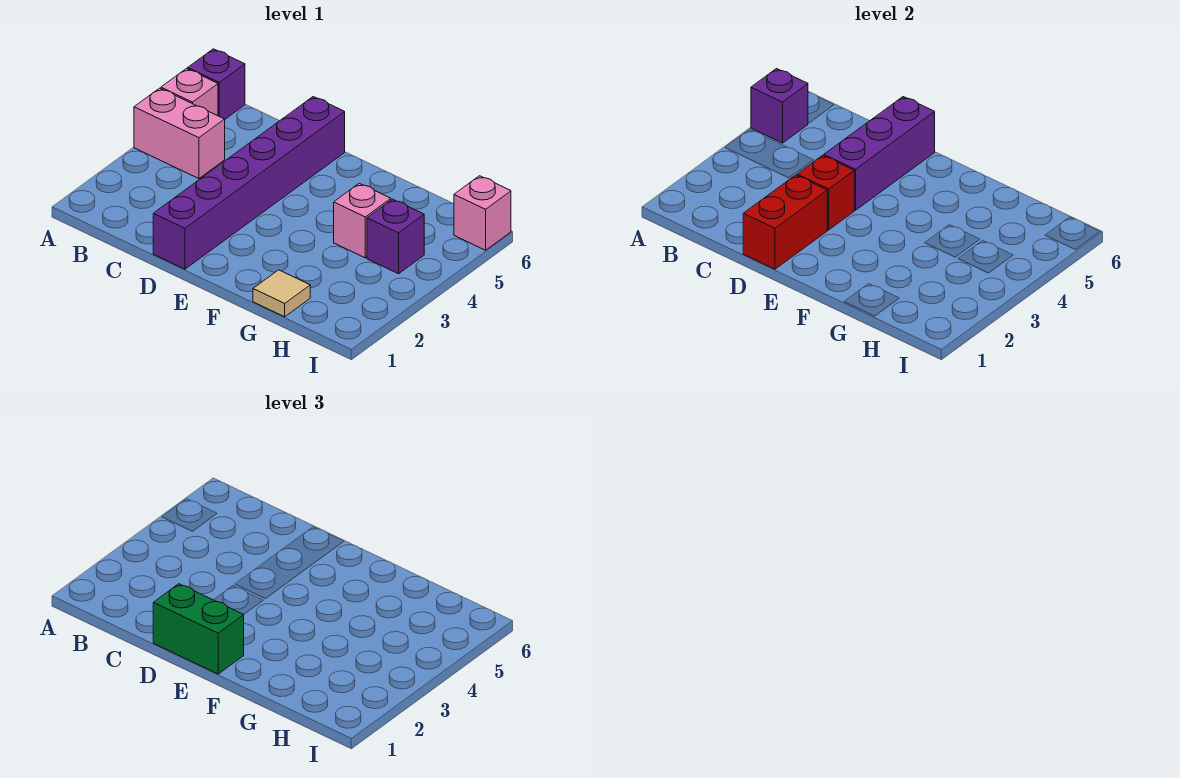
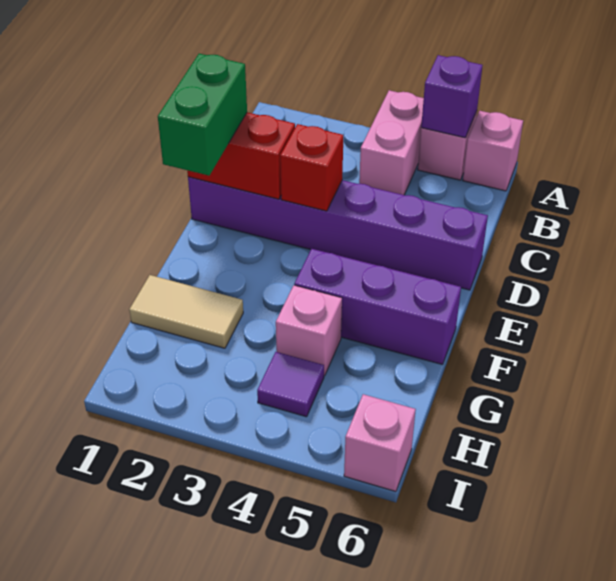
purple brick A6 level 1 -> pink brick A6 level 1
purple brick D4:D6 level 2 -> purple brick F4:F6 level 1
tan tile G1 level 1 -> tan tile G1:G2 level 1
purple brick H4 level 1 -> purple tile H4 level 1

